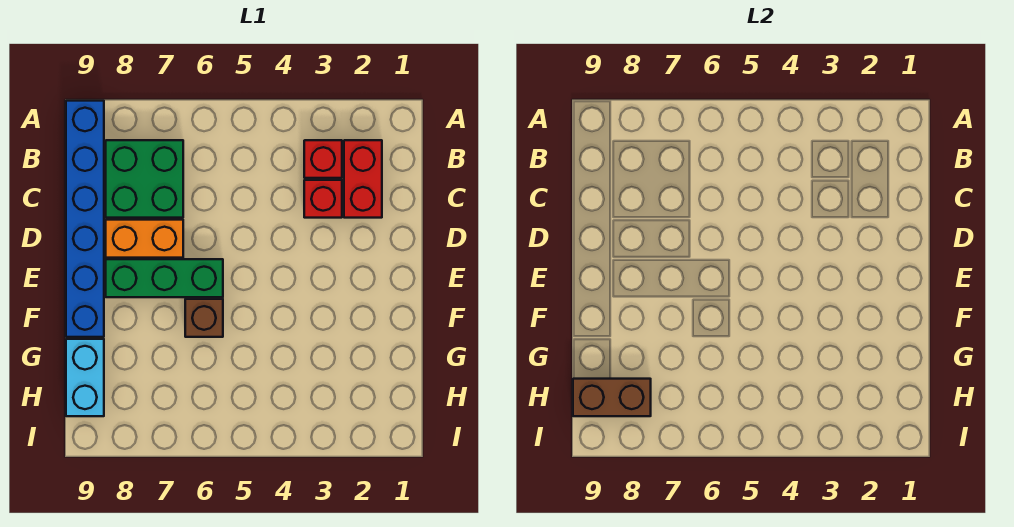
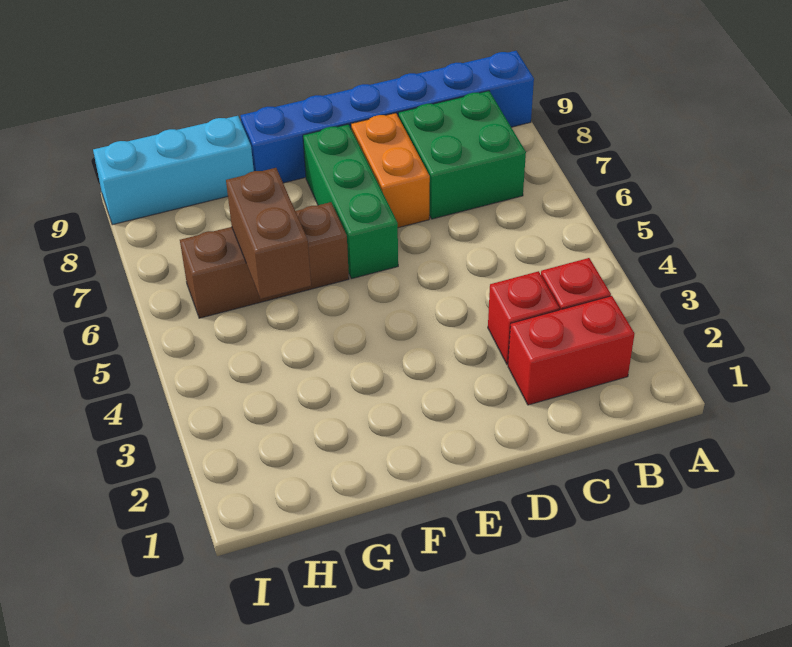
brown brick F6 level 1 -> brown brick F6:H6 level 1
cyan brick G9:H9 level 1 -> cyan brick G9:I9 level 1
brown brick H8:H9 level 2 -> brown brick G5:G6 level 2

